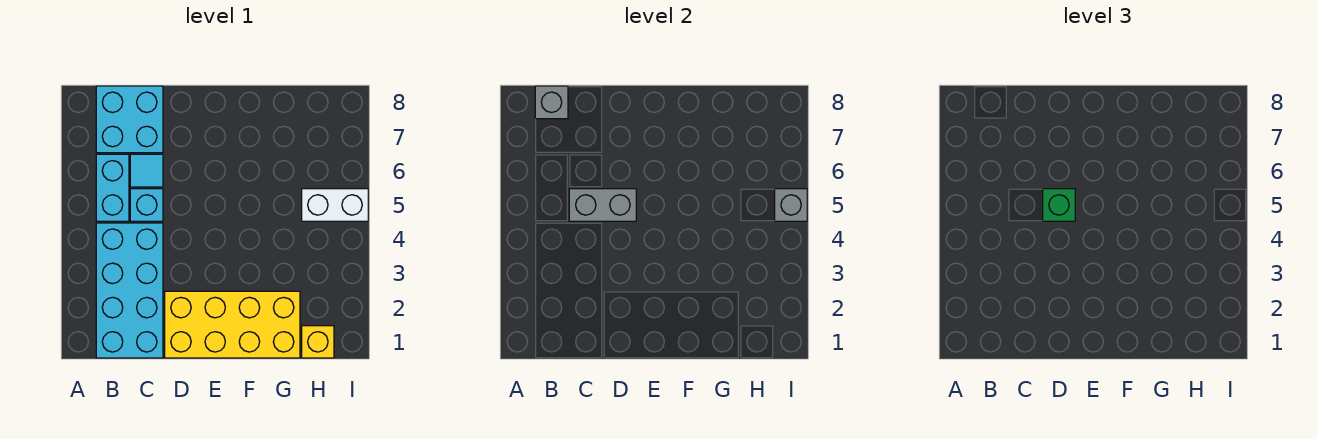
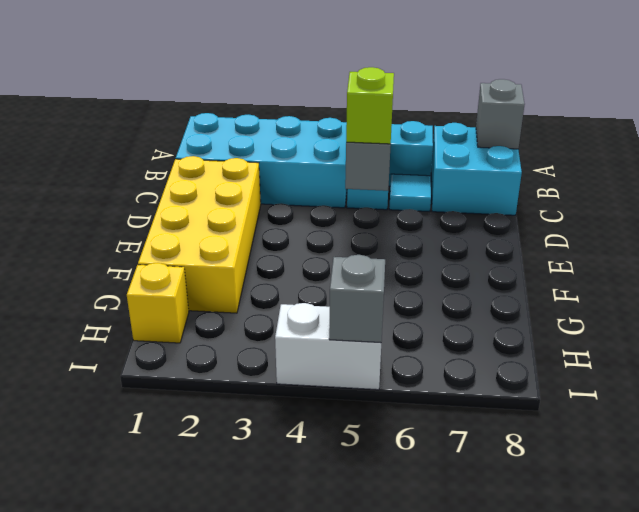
green brick D5 level 3 -> lime brick D5 level 3
white brick H5:I5 level 1 -> white brick I4:I5 level 1

